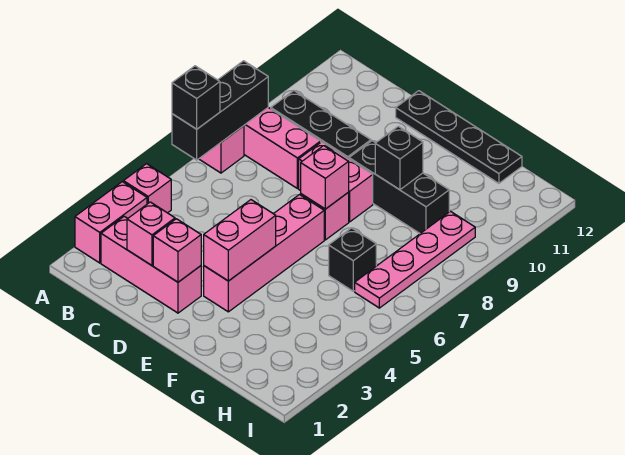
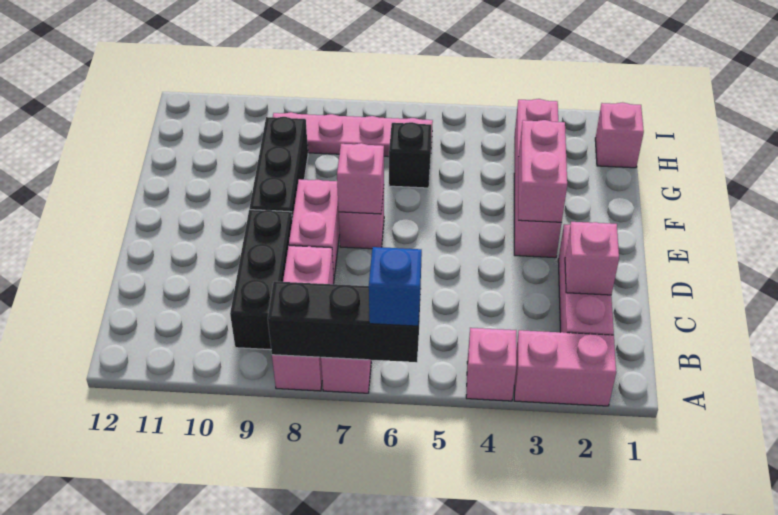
black brick A6 level 3 -> blue brick A6 level 3
pink brick D2 level 2 -> pink brick H1 level 1
black plate D12:G12 level 1 -> none
pink brick E3:E6 level 1 -> pink brick E3:H3 level 1
pink brick E3:E4 level 2 -> pink brick E3:F3 level 2
black brick F9 level 2 -> none

